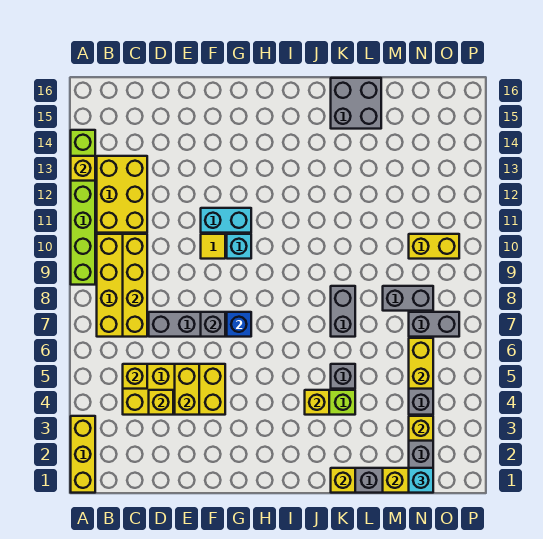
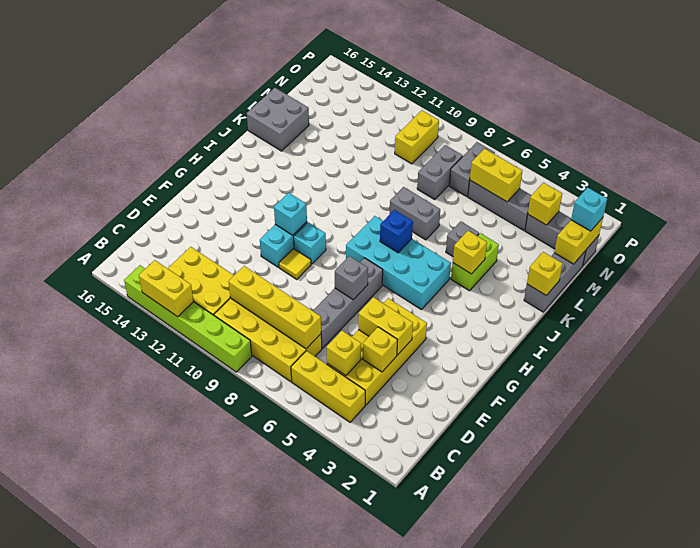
yellow brick A1:A3 level 1 -> yellow brick B4:B6 level 1
yellow brick A13 level 2 -> yellow brick A12:A13 level 2
blue brick G7 level 2 -> blue brick I7 level 2
none -> cyan brick G11 level 2
none -> cyan brick H5:I8 level 1

